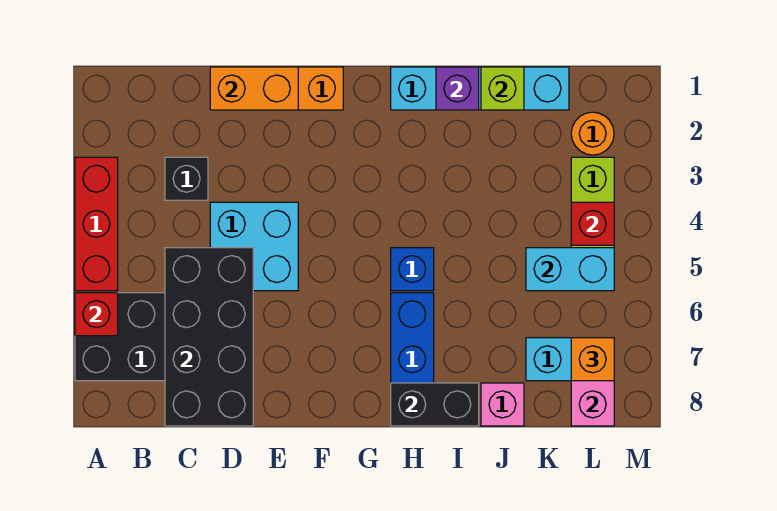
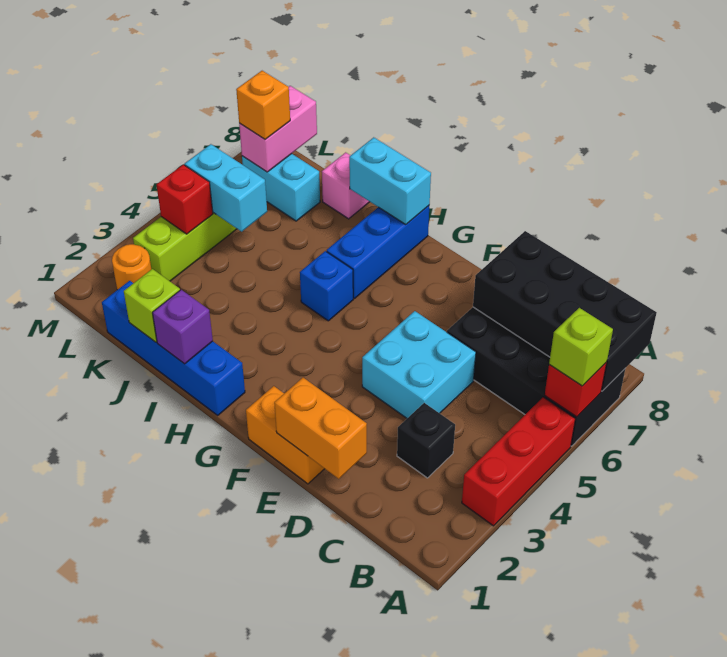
none -> lime brick A6 level 3
black brick C5:D8 level 2 -> black brick A7:D8 level 2
cyan brick H1:K1 level 1 -> blue brick H1:K1 level 1
black brick H8:I8 level 2 -> cyan brick H8:I8 level 2

